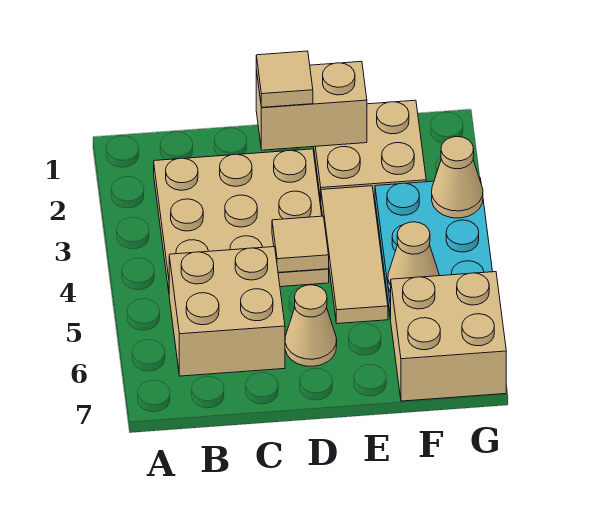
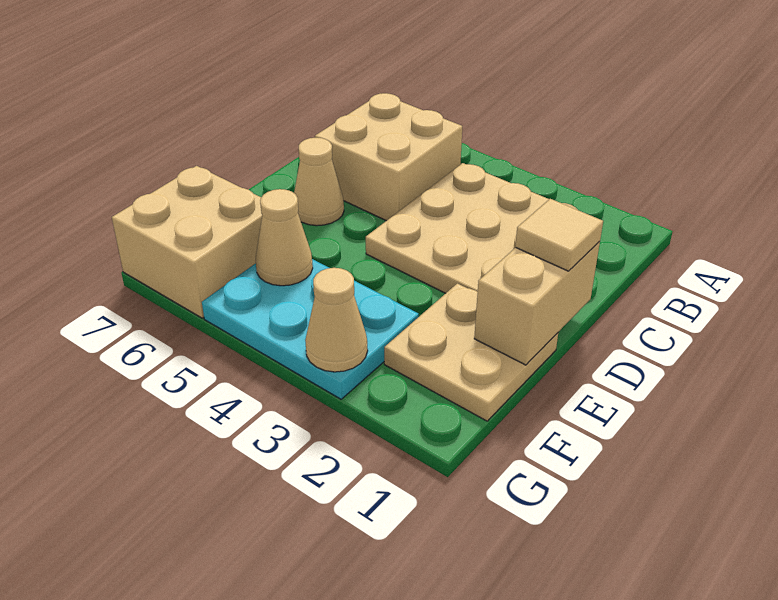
tan tile D4 level 2 -> none
tan tile E3:E5 level 1 -> none

